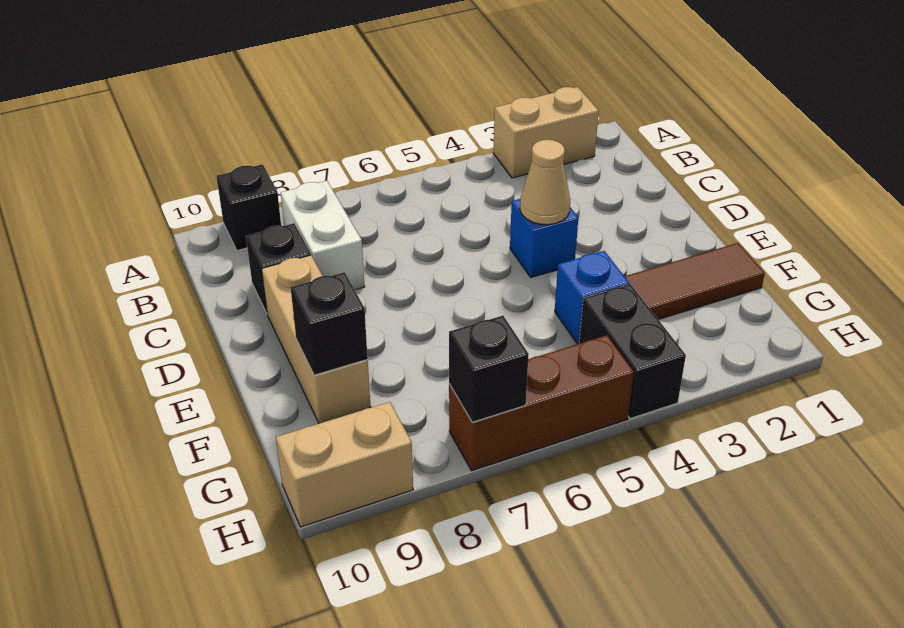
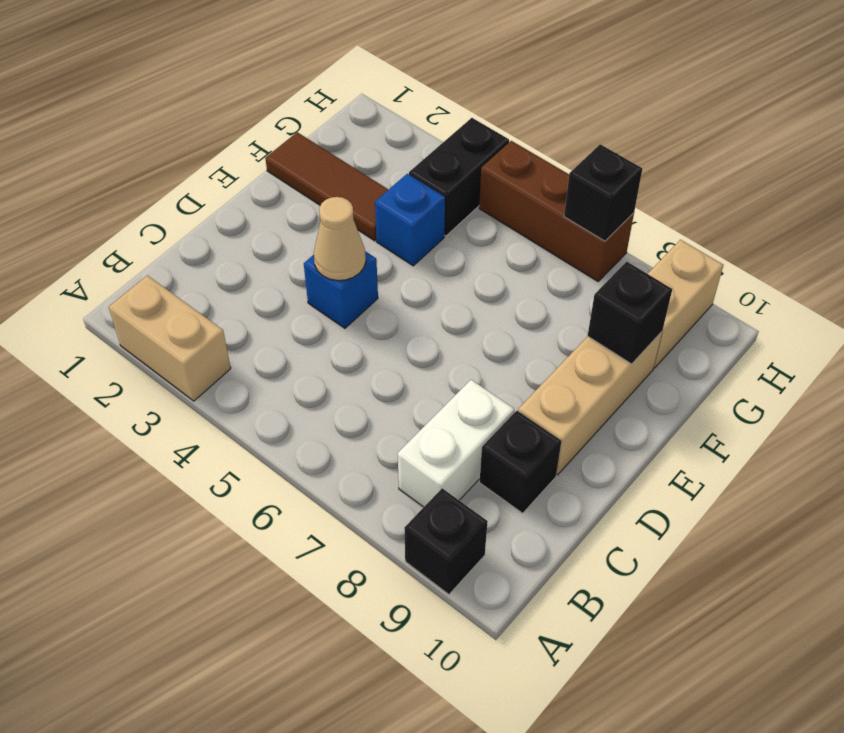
tan brick H9:H10 level 1 -> tan brick G9:H9 level 1

